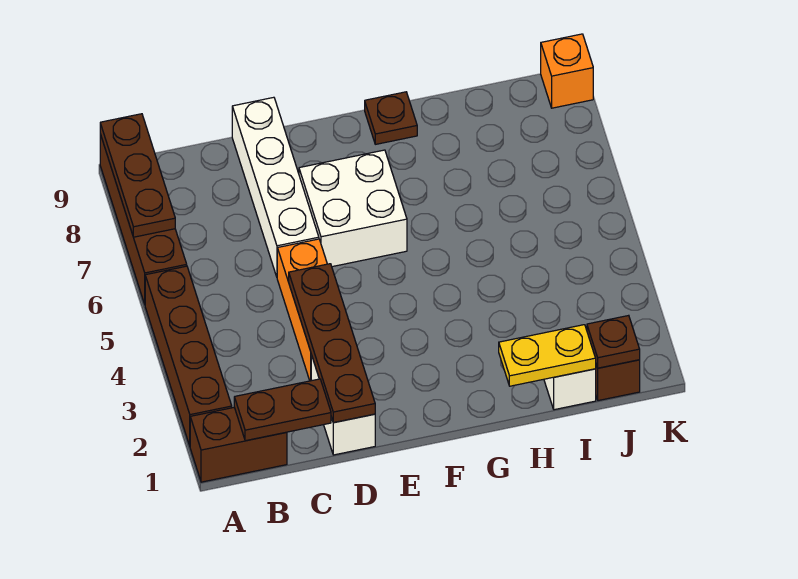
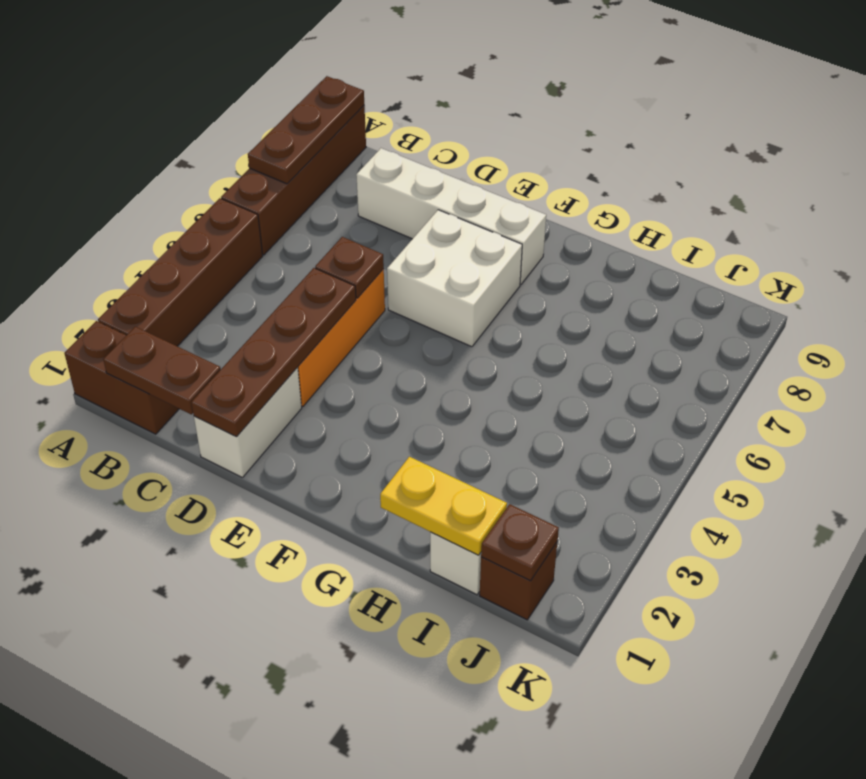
white brick D6:D9 level 1 -> white brick C8:F8 level 1
brown plate G9 level 1 -> brown plate D5 level 2
orange brick K9 level 1 -> none

